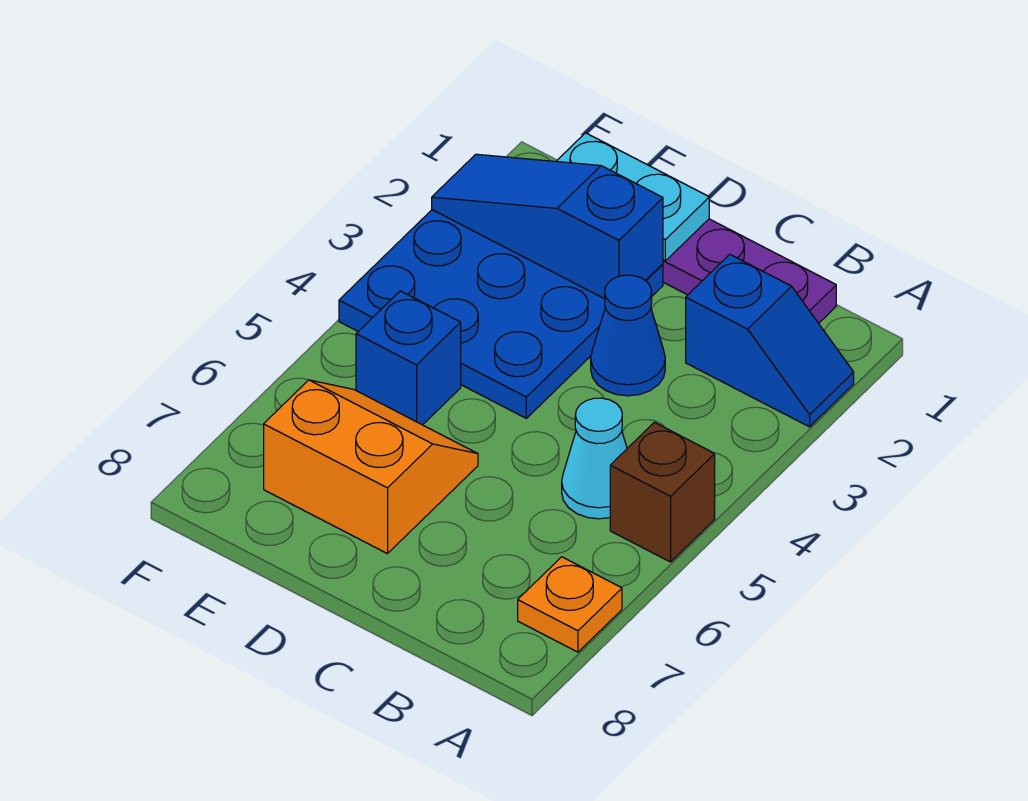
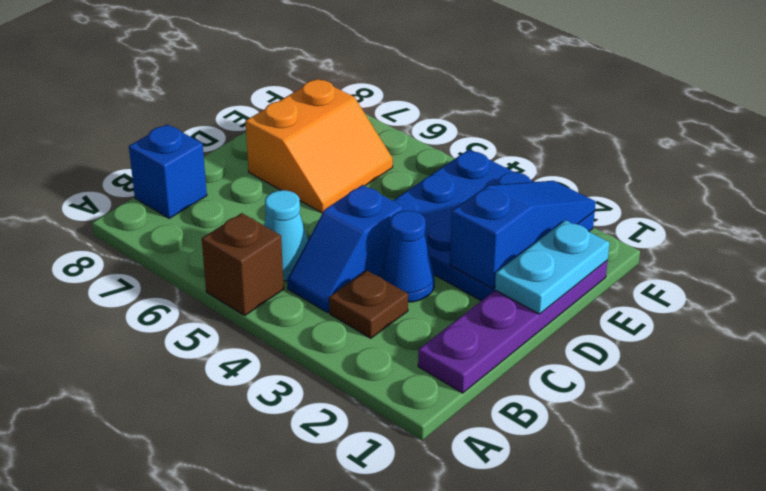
blue slope A2:B2 level 1 top B -> blue slope B4:C4 level 1 top C
orange plate A7 level 1 -> none
none -> brown plate B3 level 1
blue brick E5 level 1 -> blue brick B8 level 1

